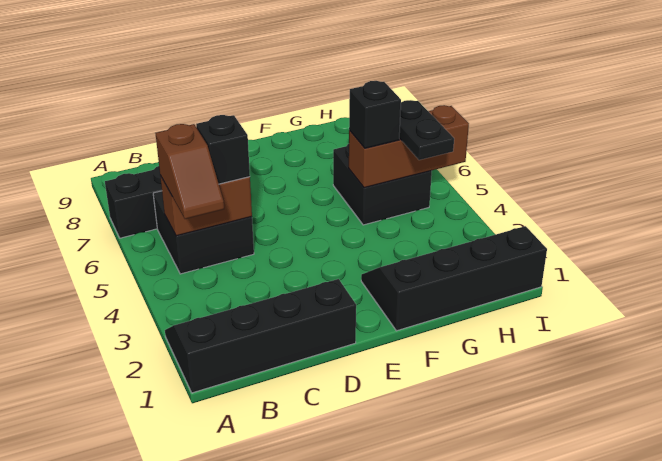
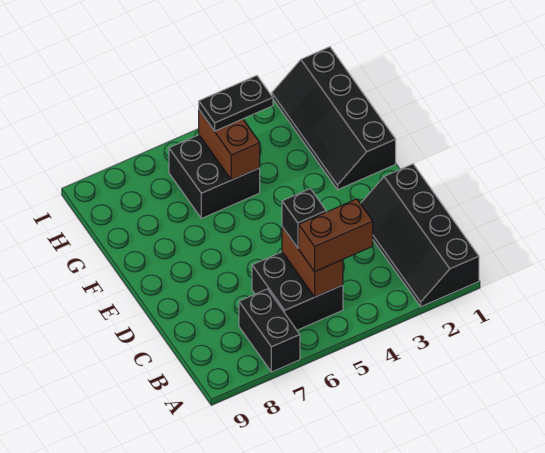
brown slope B4:B5 level 3 top 5 -> brown brick B4:B5 level 3
brown brick G5:I5 level 2 -> brown brick G5:H5 level 2
black brick G5 level 3 -> none

